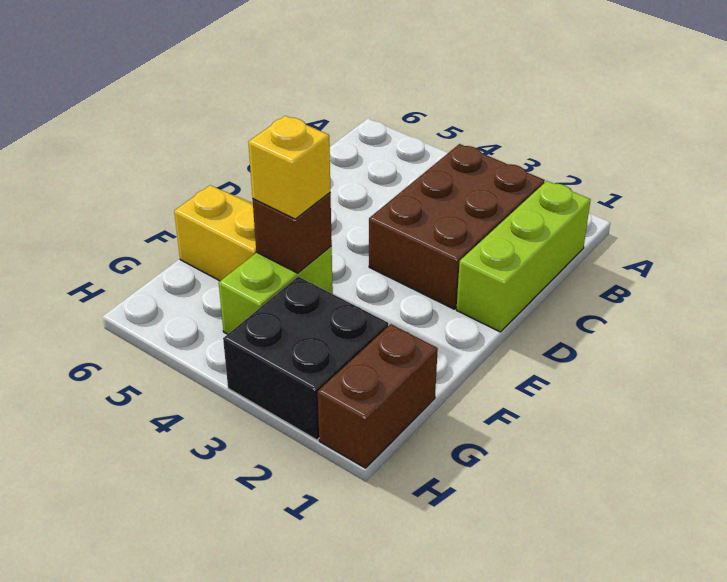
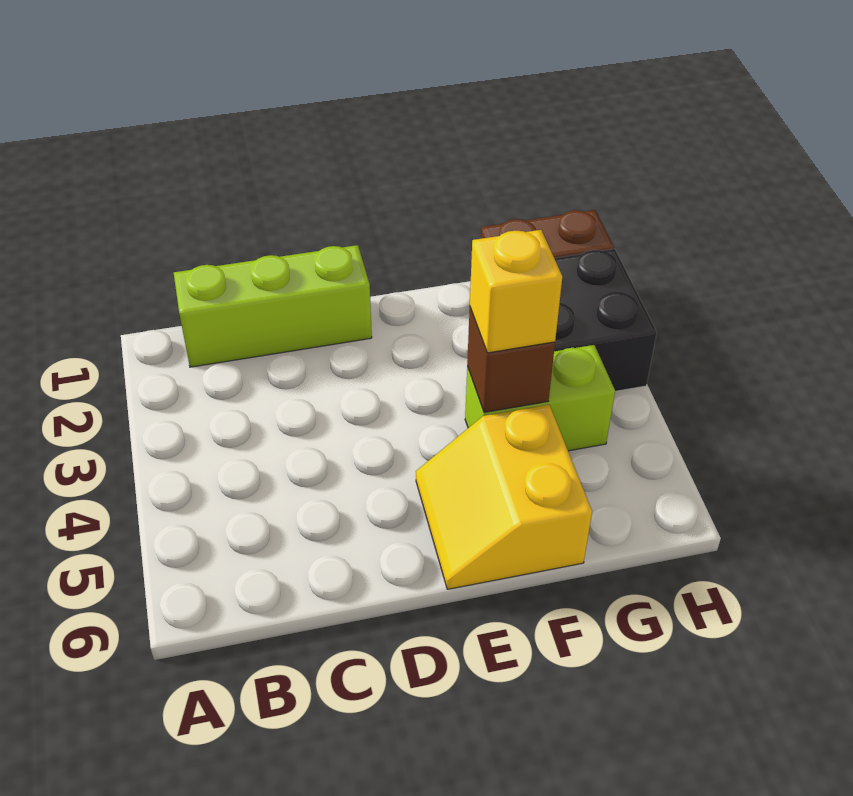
brown brick B2:D3 level 1 -> none

